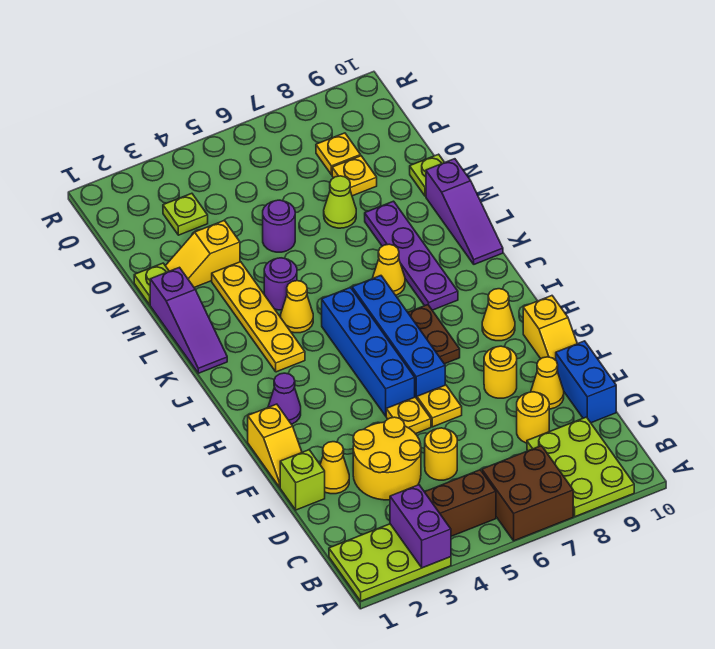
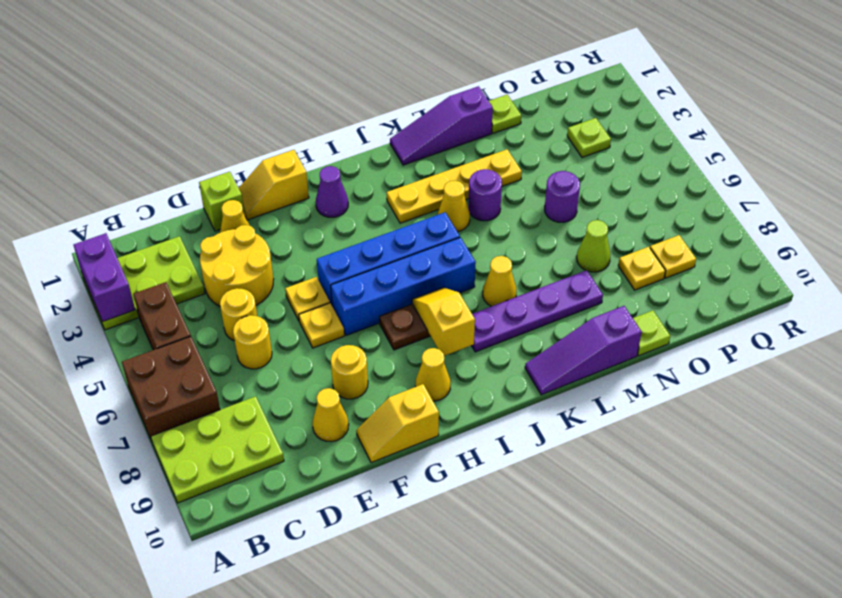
lime plate A1:B3 level 1 -> lime plate A2:C3 level 1
purple brick A3:B3 level 2 -> purple brick A2:A3 level 2
yellow round brick D8 level 1 -> yellow round brick D6 level 1
blue brick D10:E10 level 1 -> none
yellow slope N2:N3 level 1 top 3 -> yellow slope I7:I8 level 2 top 8

